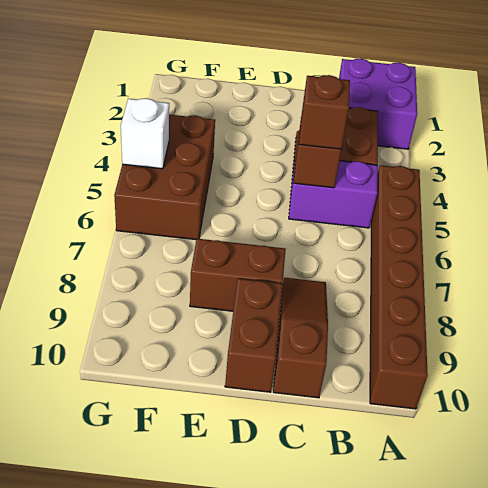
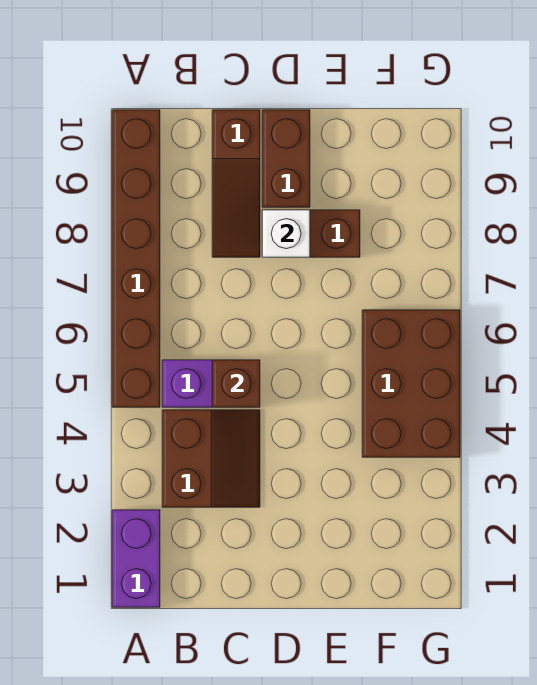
purple brick A1:B2 level 1 -> purple brick A1:A2 level 1
brown brick C5 level 3 -> none
white brick G5 level 2 -> white brick D8 level 2

